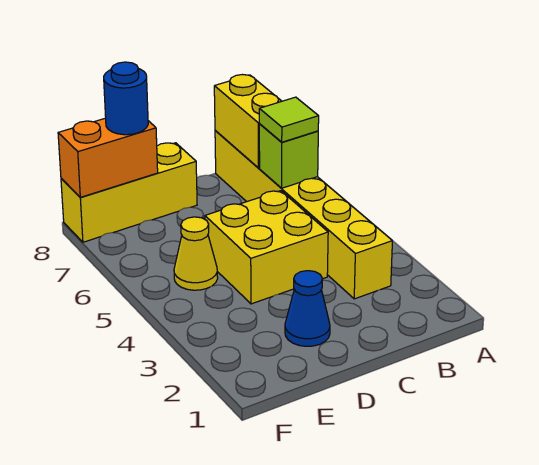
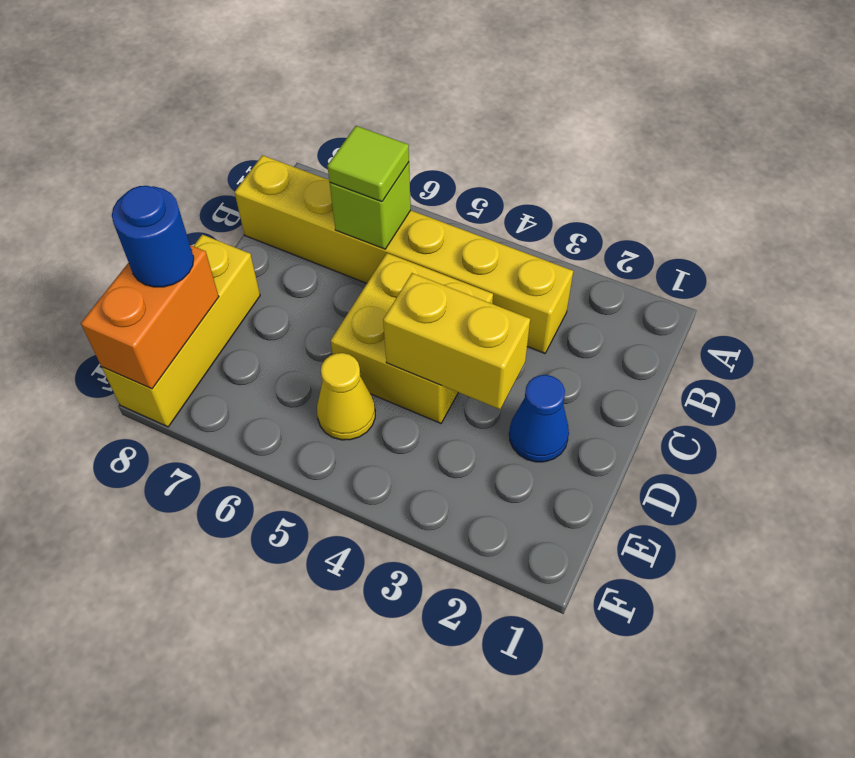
yellow brick B7:B8 level 2 -> yellow brick D3:D4 level 2

